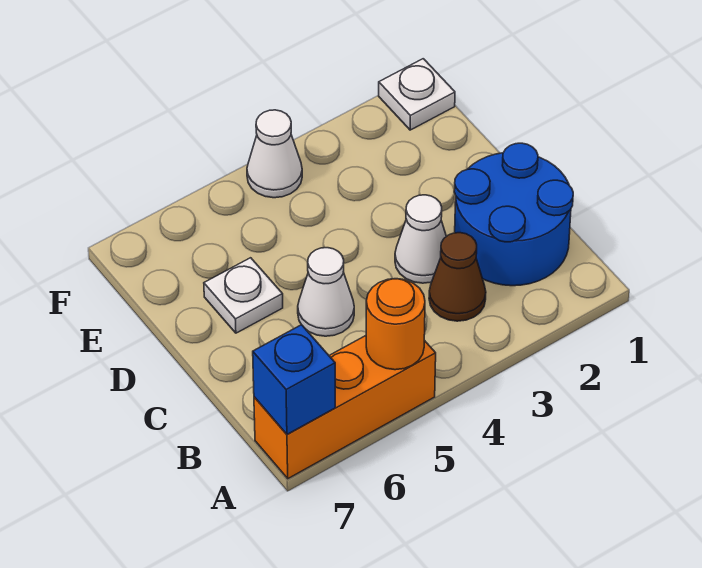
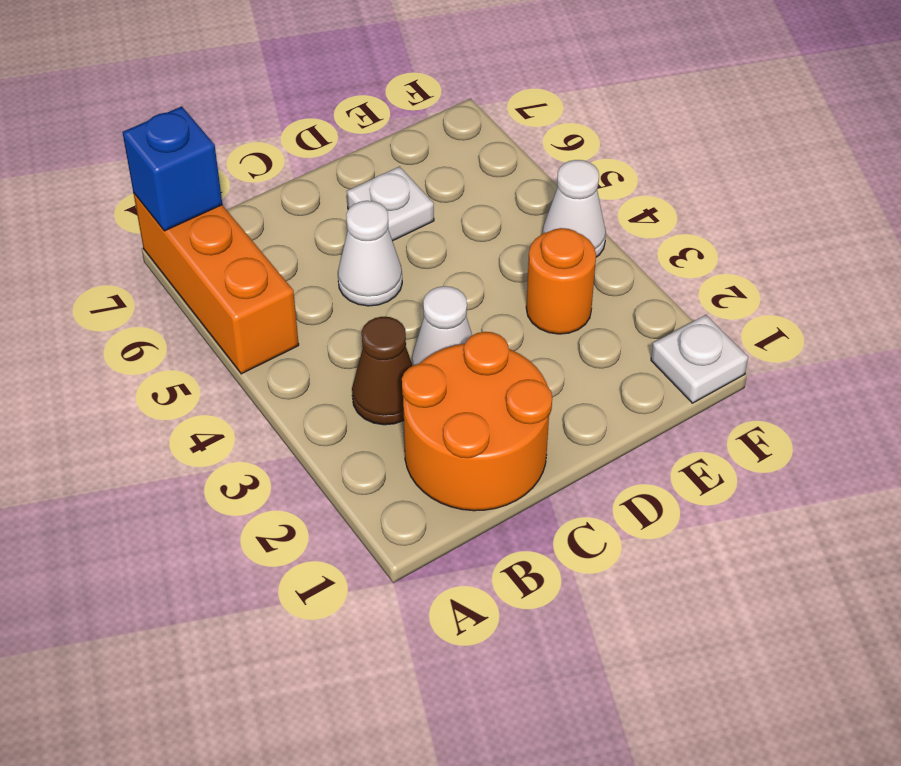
orange round brick A5 level 2 -> orange round brick E3 level 1
blue round brick B1:C2 level 1 -> orange round brick B1:C2 level 1

